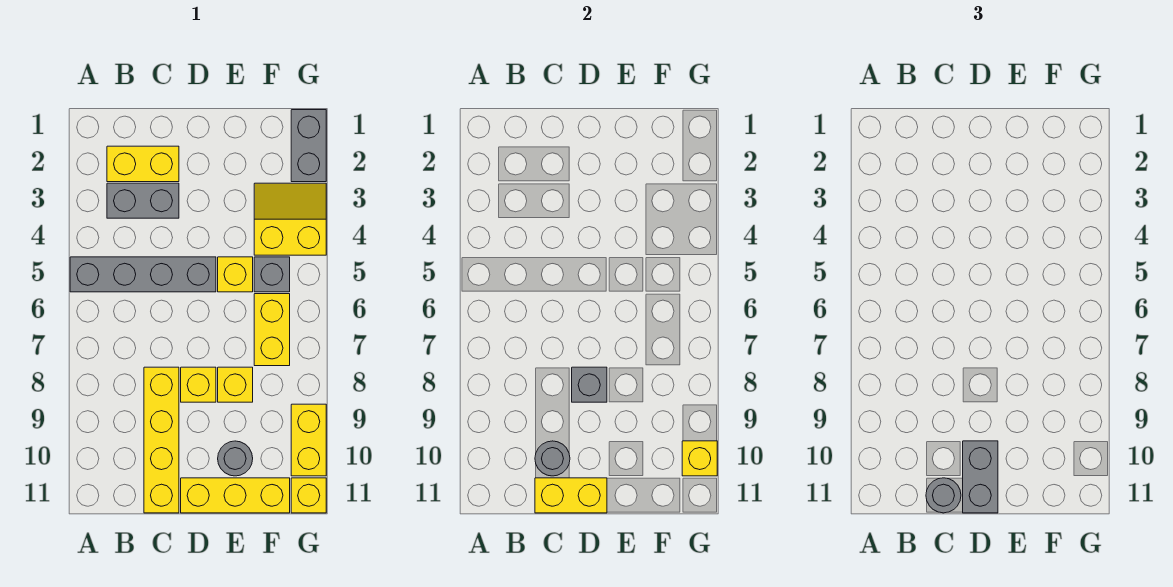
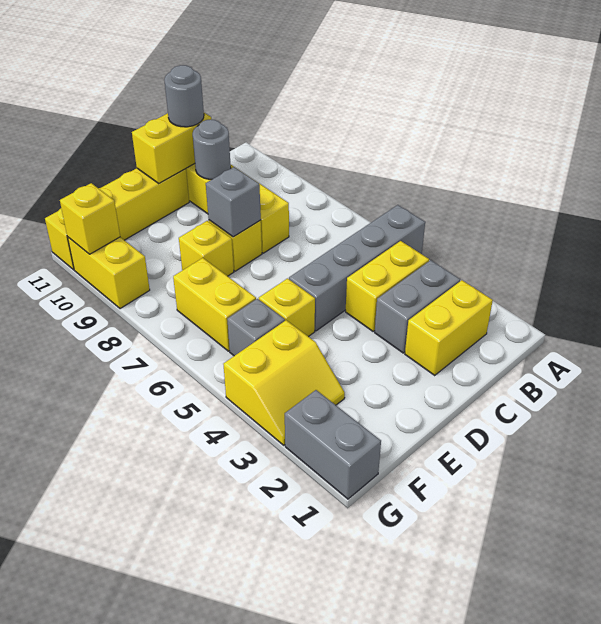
none -> yellow brick B4:C4 level 1
grey brick D10:D11 level 3 -> none
grey round brick E10 level 1 -> none

